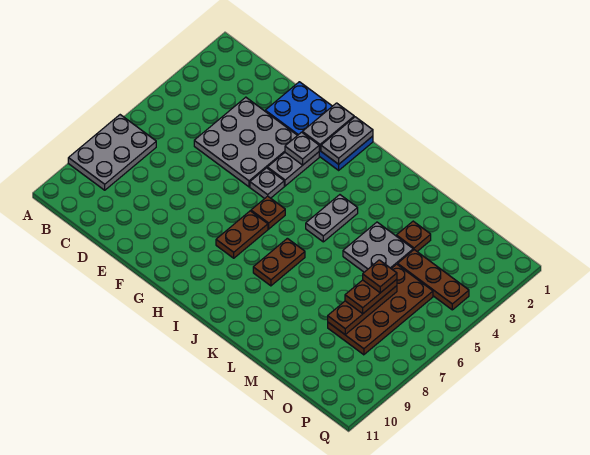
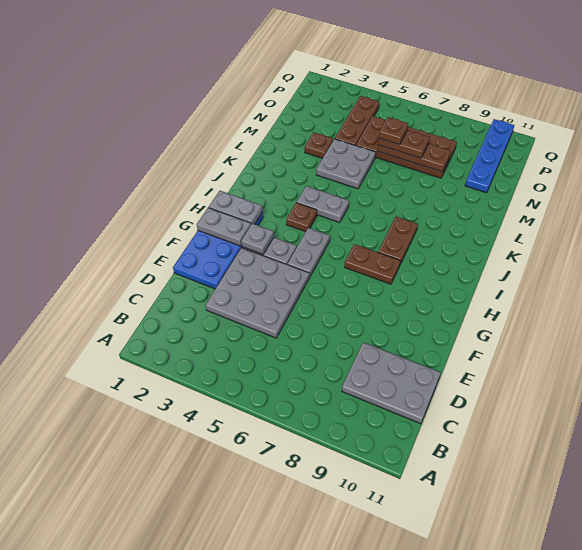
grey plate A7:B9 level 1 -> grey plate C9:D11 level 1
grey plate G5 level 1 -> grey plate G5:H5 level 1
brown plate H6 level 1 -> brown plate I4 level 1
brown plate J7:J8 level 1 -> brown plate I8:J8 level 1
none -> blue plate N10:Q10 level 1

